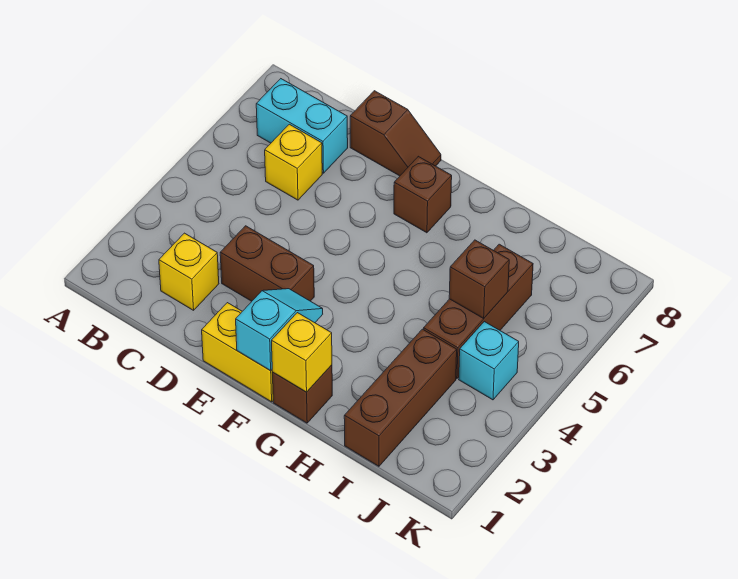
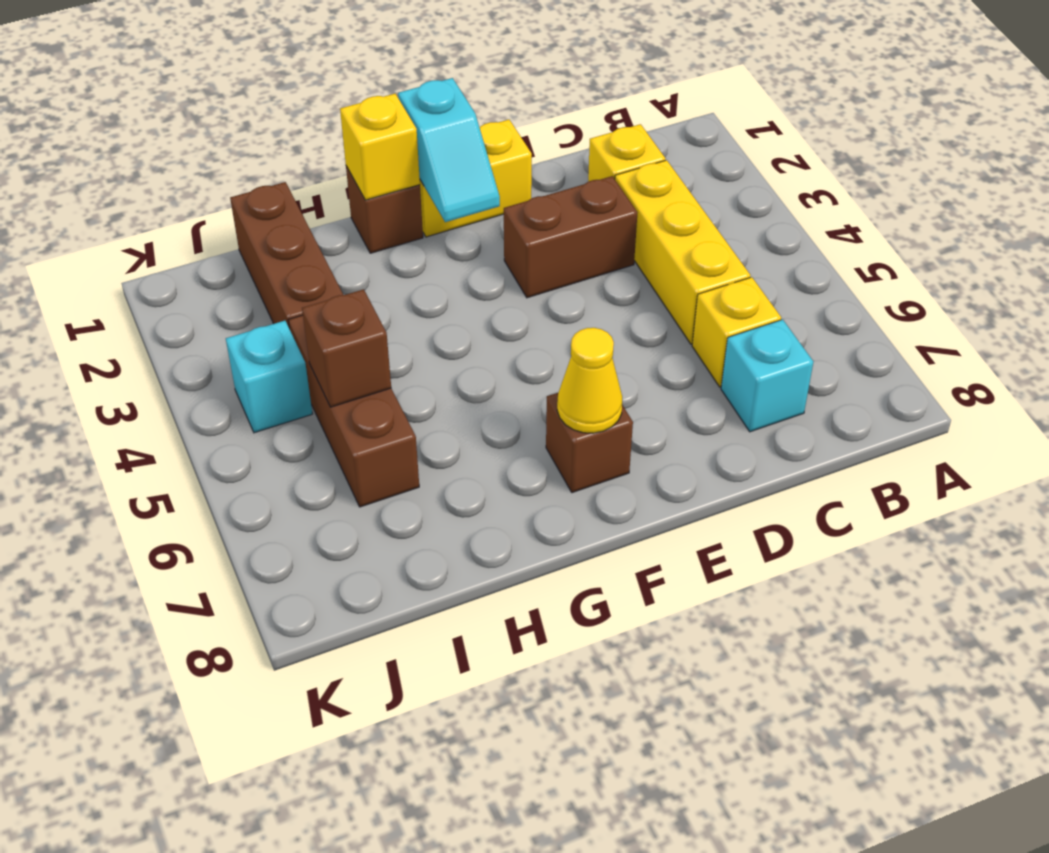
cyan brick B7:C7 level 1 -> cyan brick C7 level 1
none -> yellow brick C3:C5 level 1
brown slope D8:E8 level 1 top D -> none
none -> yellow cone F7 level 2

